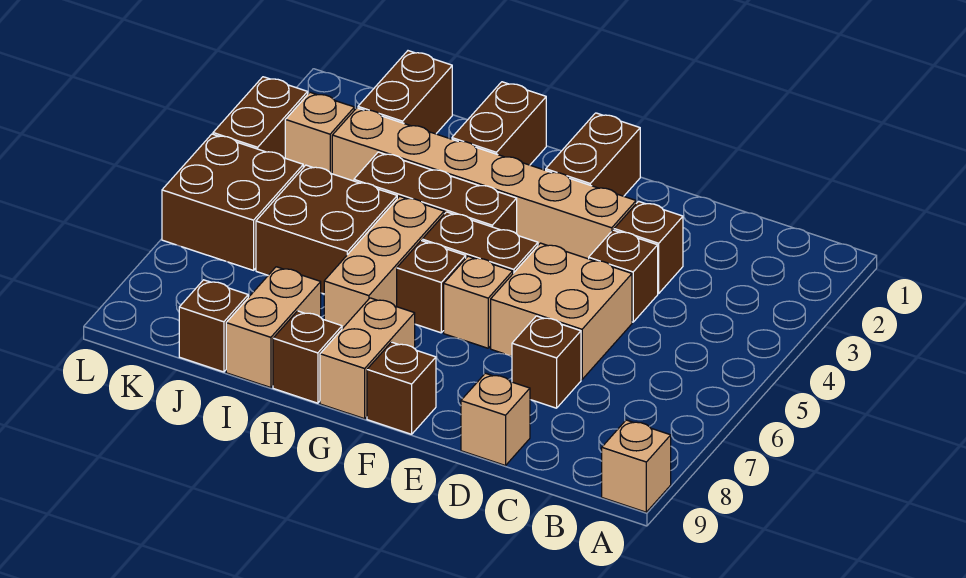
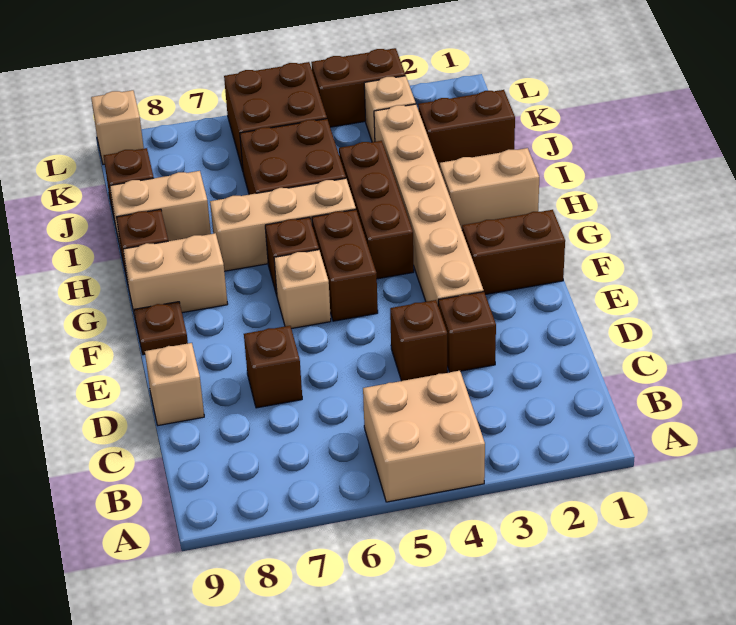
tan brick A9 level 1 -> tan brick L9 level 1
tan brick D5:E6 level 1 -> tan brick A4:B5 level 1
brown brick F9 level 1 -> brown plate F9 level 1
brown brick H1:H2 level 1 -> tan brick H1:H2 level 1

